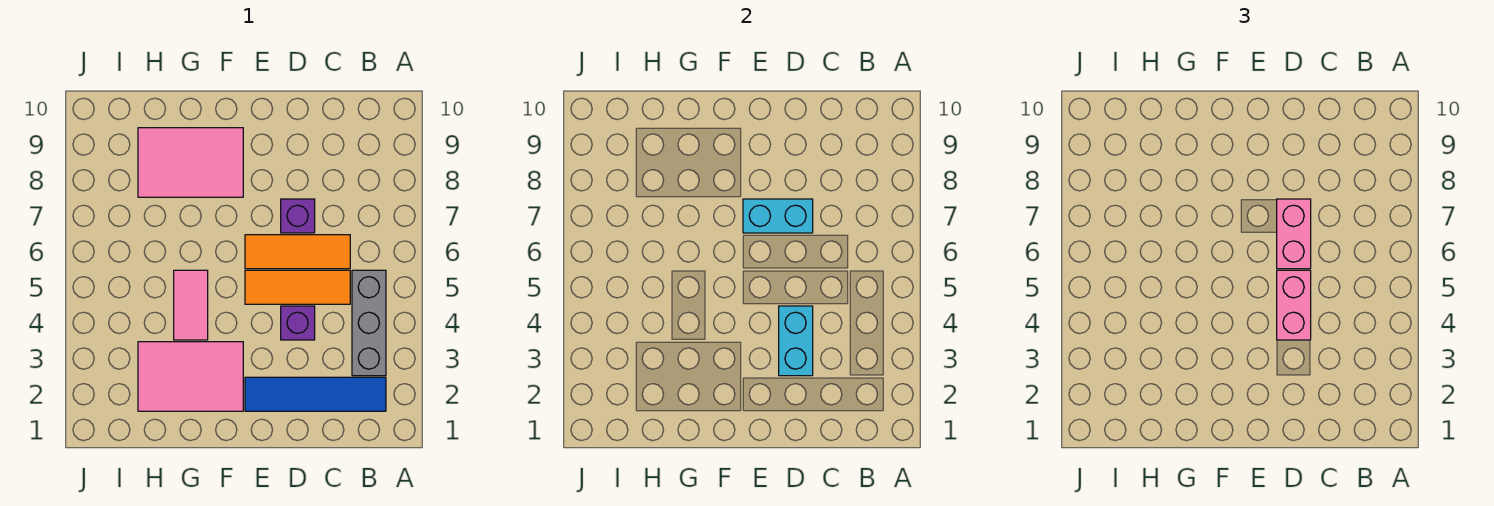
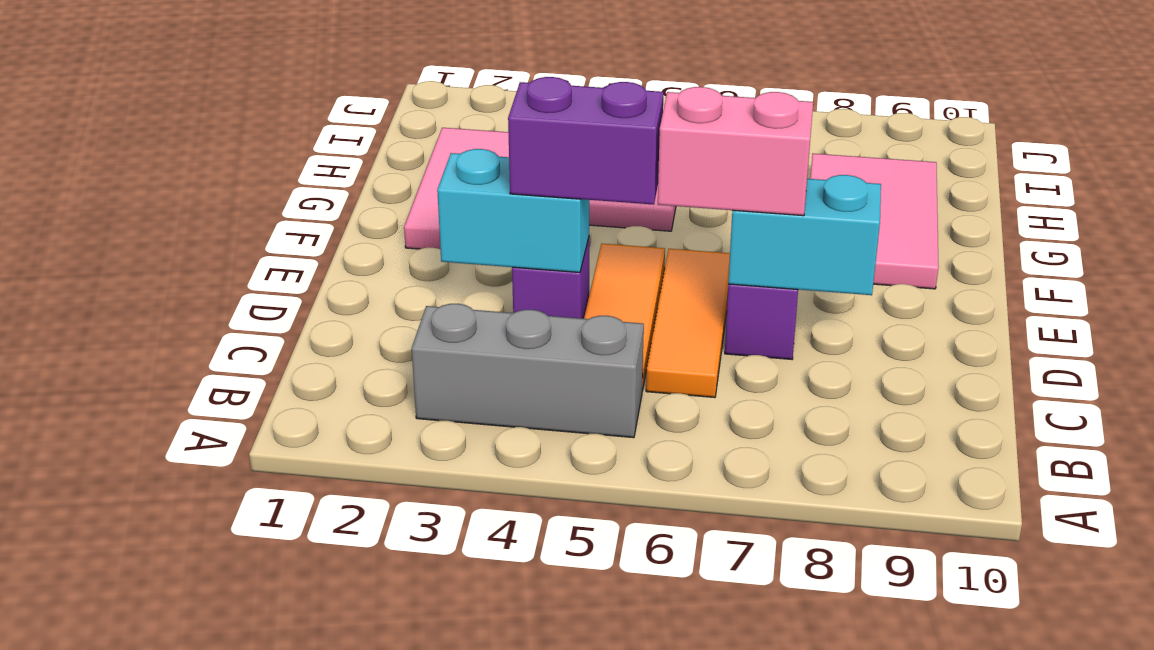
blue tile B2:E2 level 1 -> none
pink brick D4:D5 level 3 -> purple brick D4:D5 level 3
cyan brick D7:E7 level 2 -> cyan brick D7:D8 level 2

